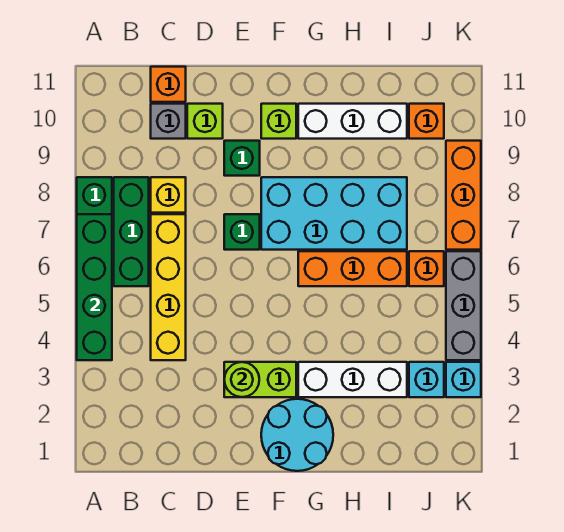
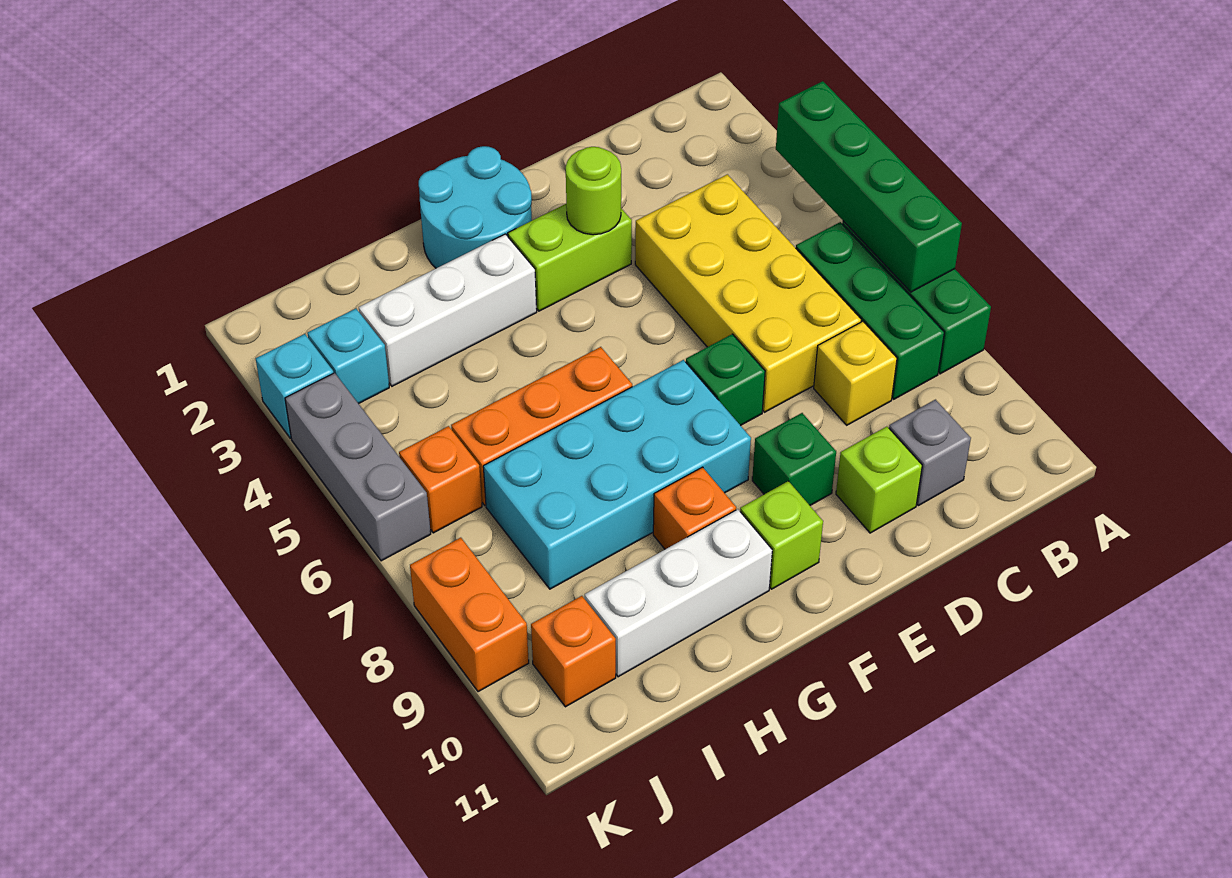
yellow brick C4:C7 level 1 -> yellow brick C4:D7 level 1
orange brick C11 level 1 -> orange brick G9 level 1
orange brick K7:K9 level 1 -> orange brick K8:K9 level 1

